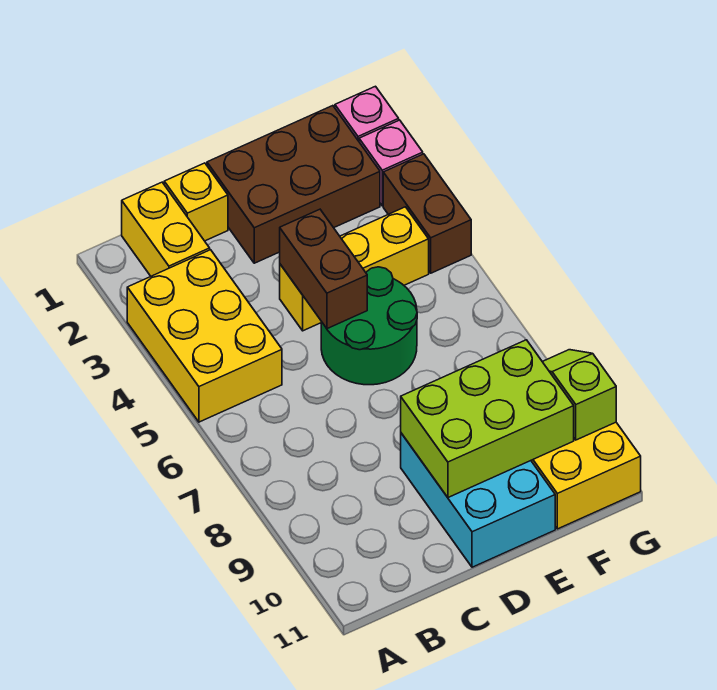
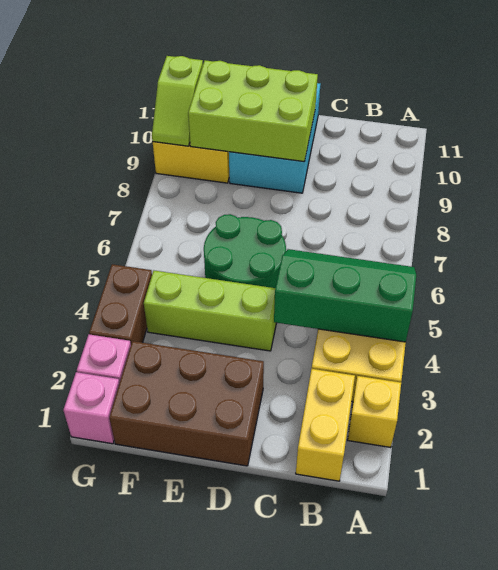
none -> green slope A4:C5 level 2 top 4
yellow brick C1 level 1 -> yellow brick A2 level 1
yellow brick D4:F4 level 1 -> lime brick D4:F4 level 1
brown brick D4:D5 level 2 -> none

